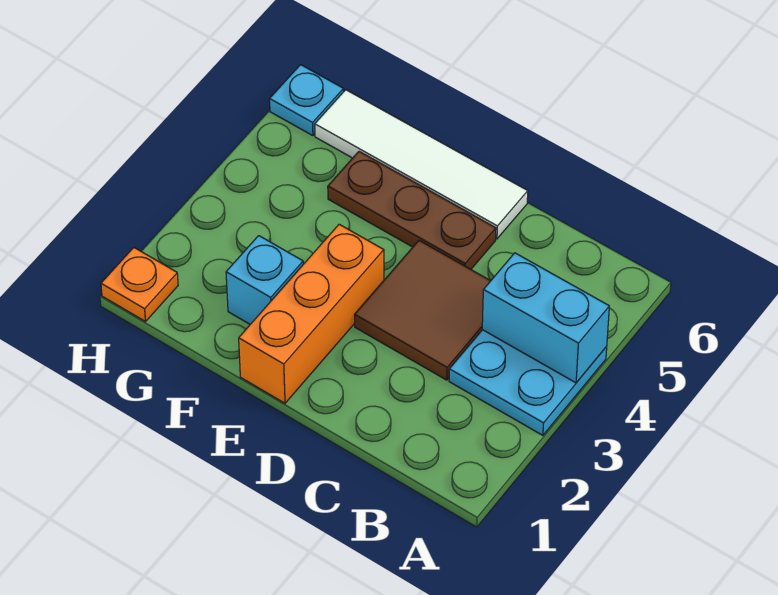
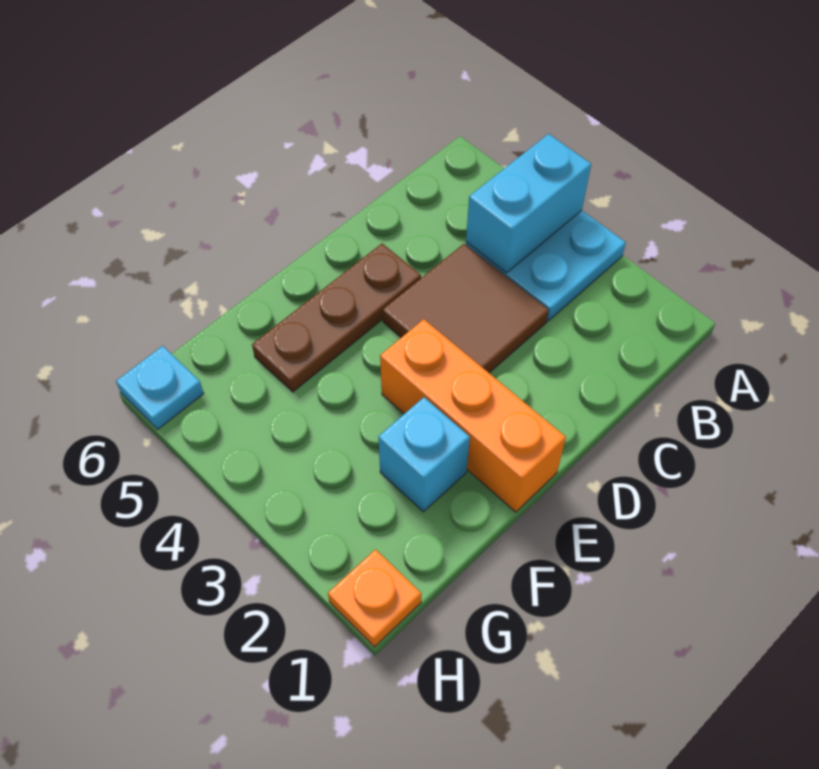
white tile D6:G6 level 1 -> none

